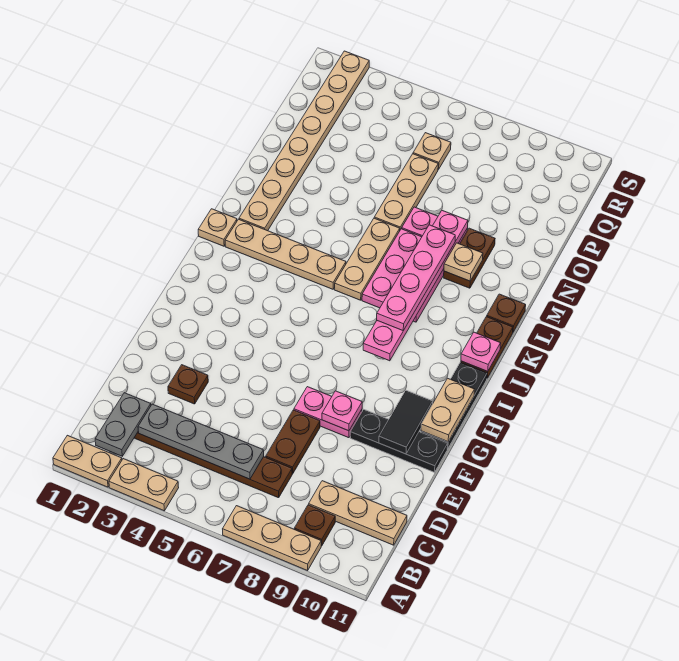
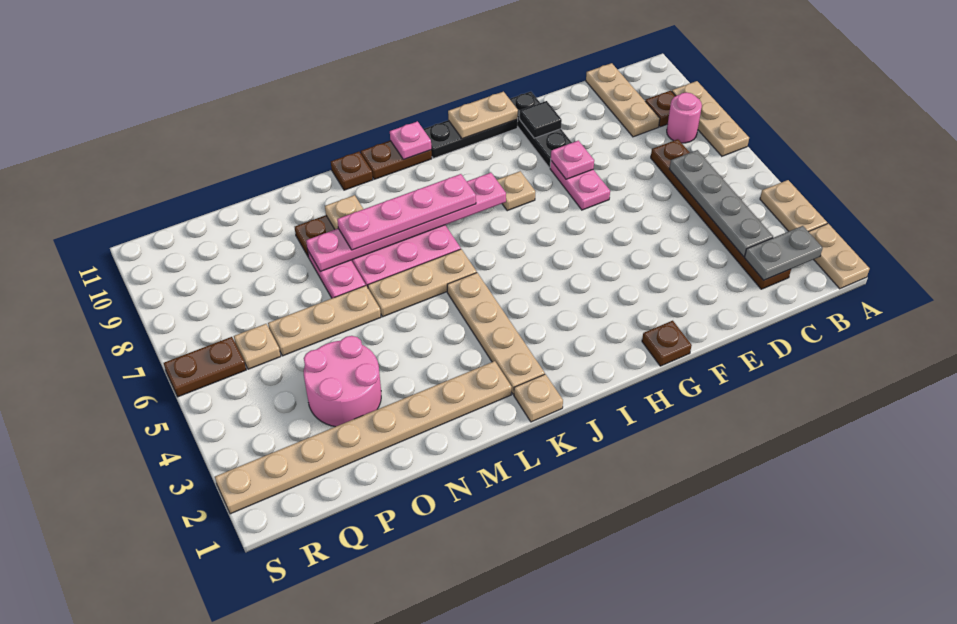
none -> pink round brick B8 level 1
brown plate D7:E7 level 1 -> brown plate R6:S6 level 1
brown plate E3 level 1 -> brown plate G1 level 1
black tile F10:G10 level 2 -> black tile F10 level 2
none -> tan plate H8 level 1
none -> pink round brick O3:P4 level 1

